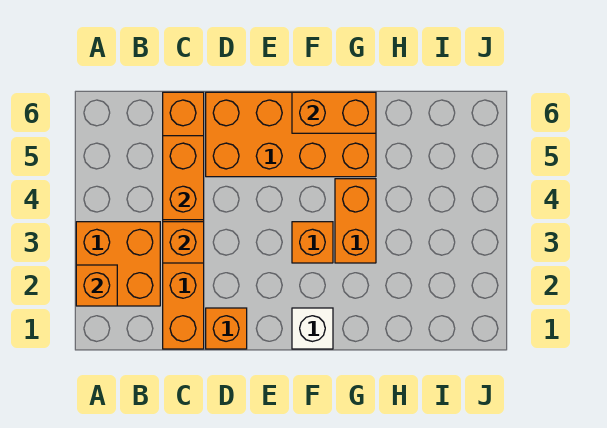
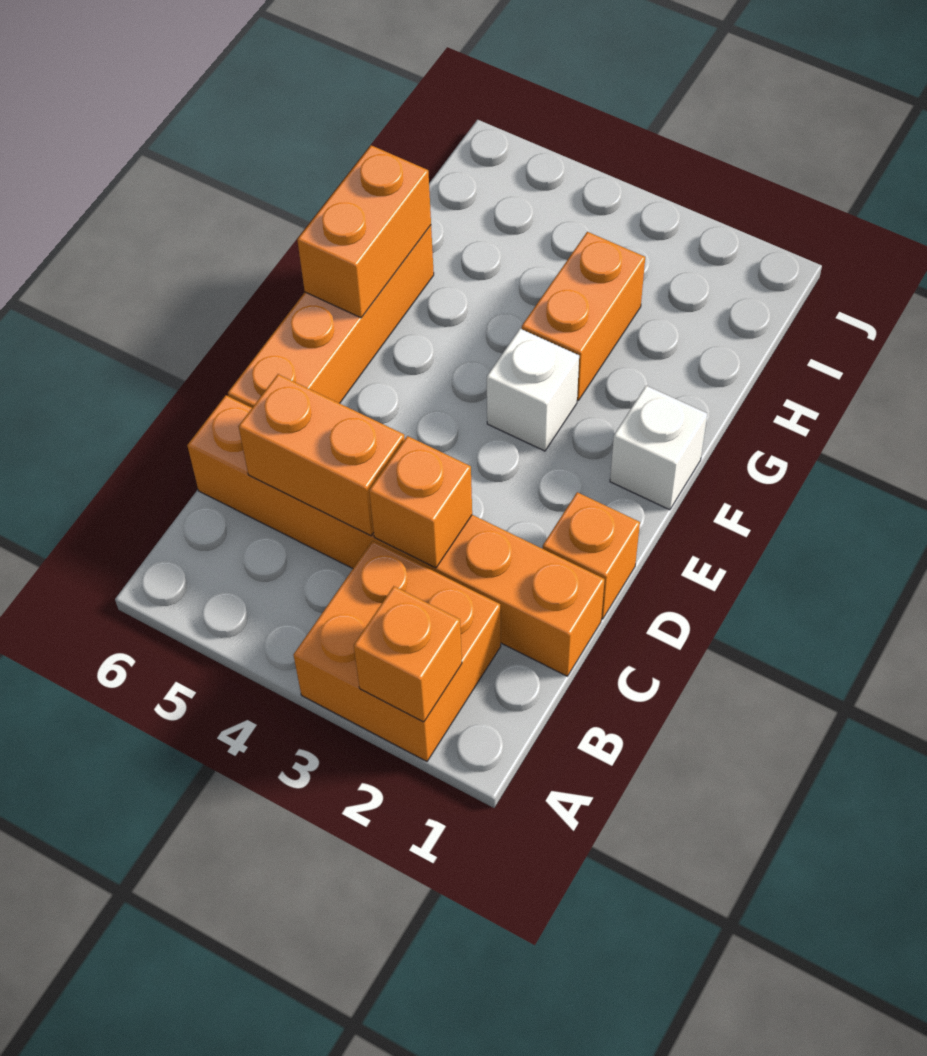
orange brick D5:G6 level 1 -> orange brick D6:G6 level 1
orange brick F3 level 1 -> white brick F3 level 1
orange brick G3:G4 level 1 -> orange brick G3:H3 level 1

